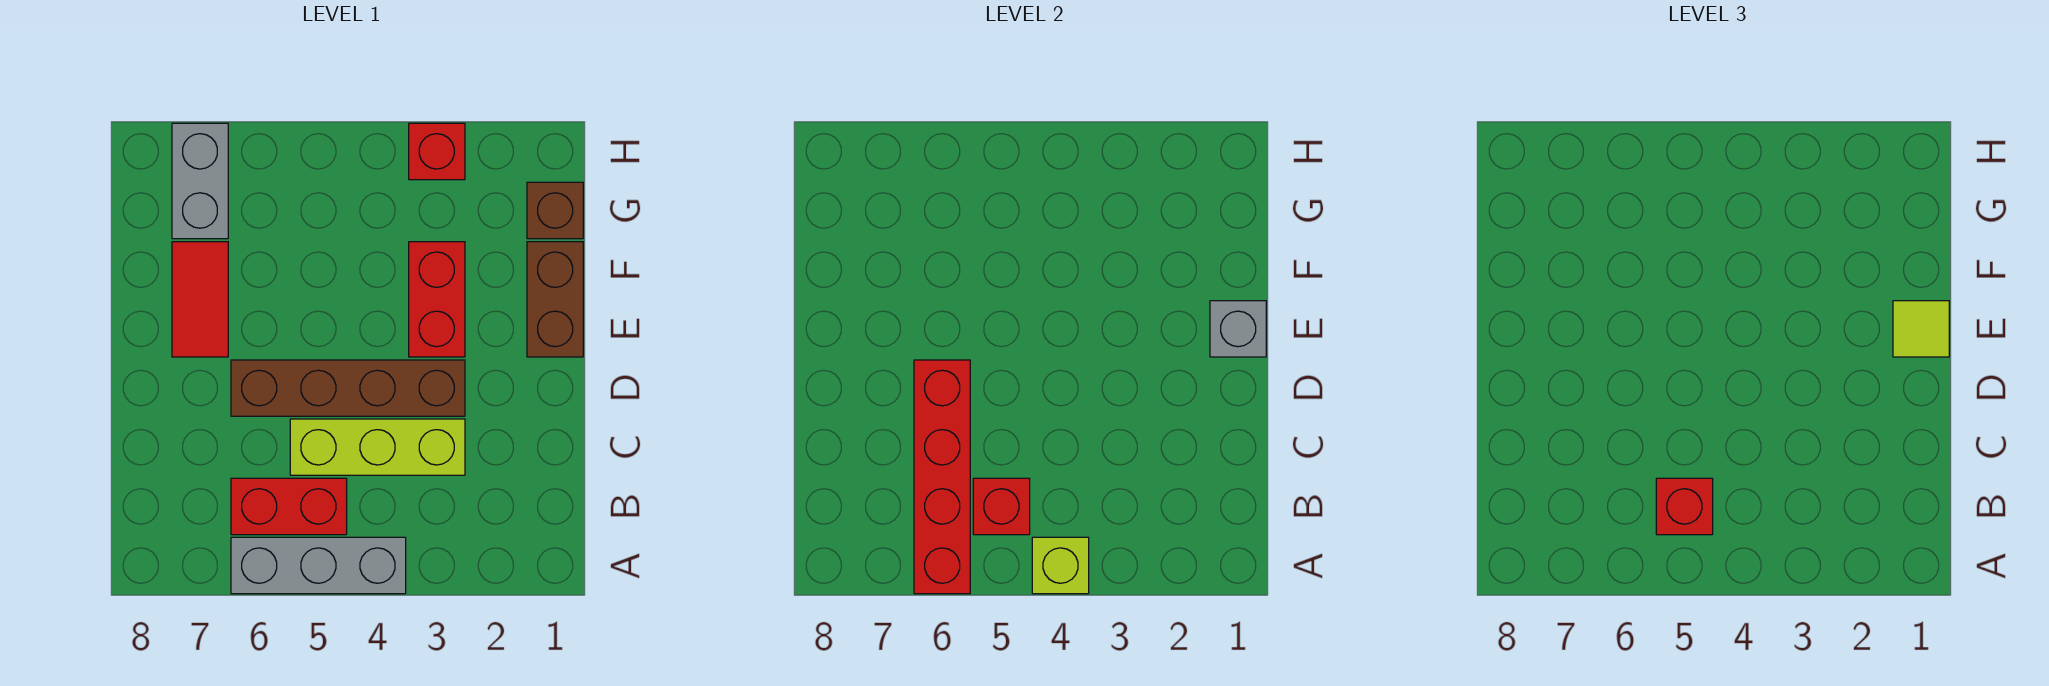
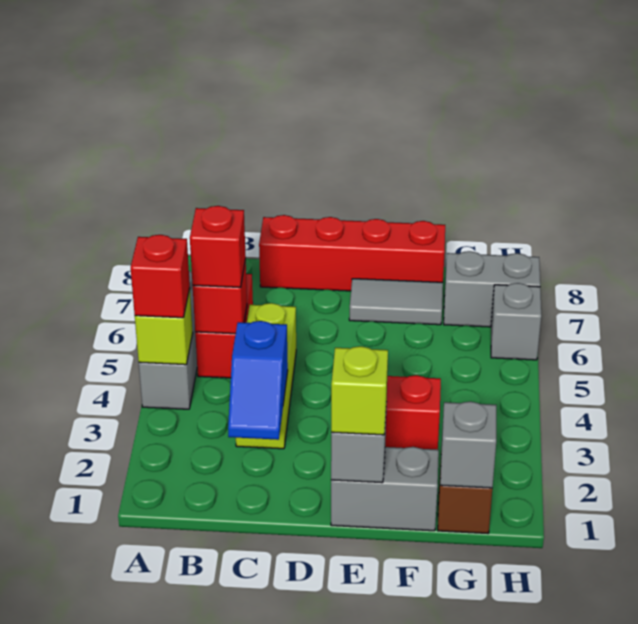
red brick A6:D6 level 2 -> red brick C8:F8 level 1
none -> blue slope C2:C3 level 2 top 3
brown brick D3:D6 level 1 -> none
brown brick E1:F1 level 1 -> grey brick E1:F1 level 1
lime tile E1 level 3 -> lime brick E1 level 3
red tile E7:F7 level 1 -> grey tile E7:F7 level 1
none -> grey brick G1 level 2
red brick H3 level 1 -> red brick A4 level 3
none -> grey brick H6 level 1

